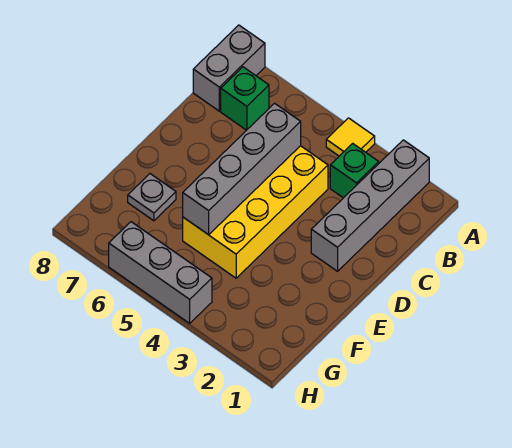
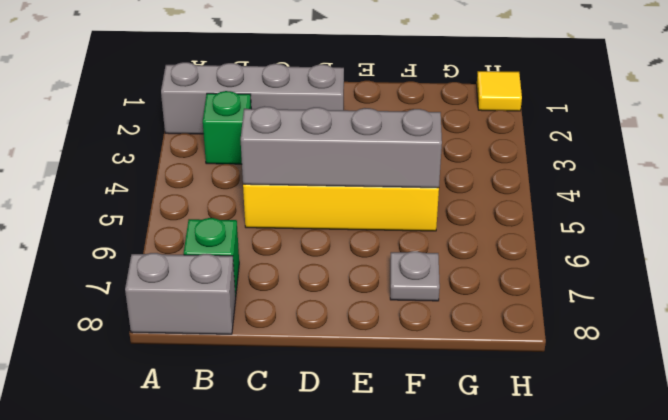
yellow tile A4 level 1 -> yellow tile H1 level 1
grey brick H4:H6 level 1 -> none

